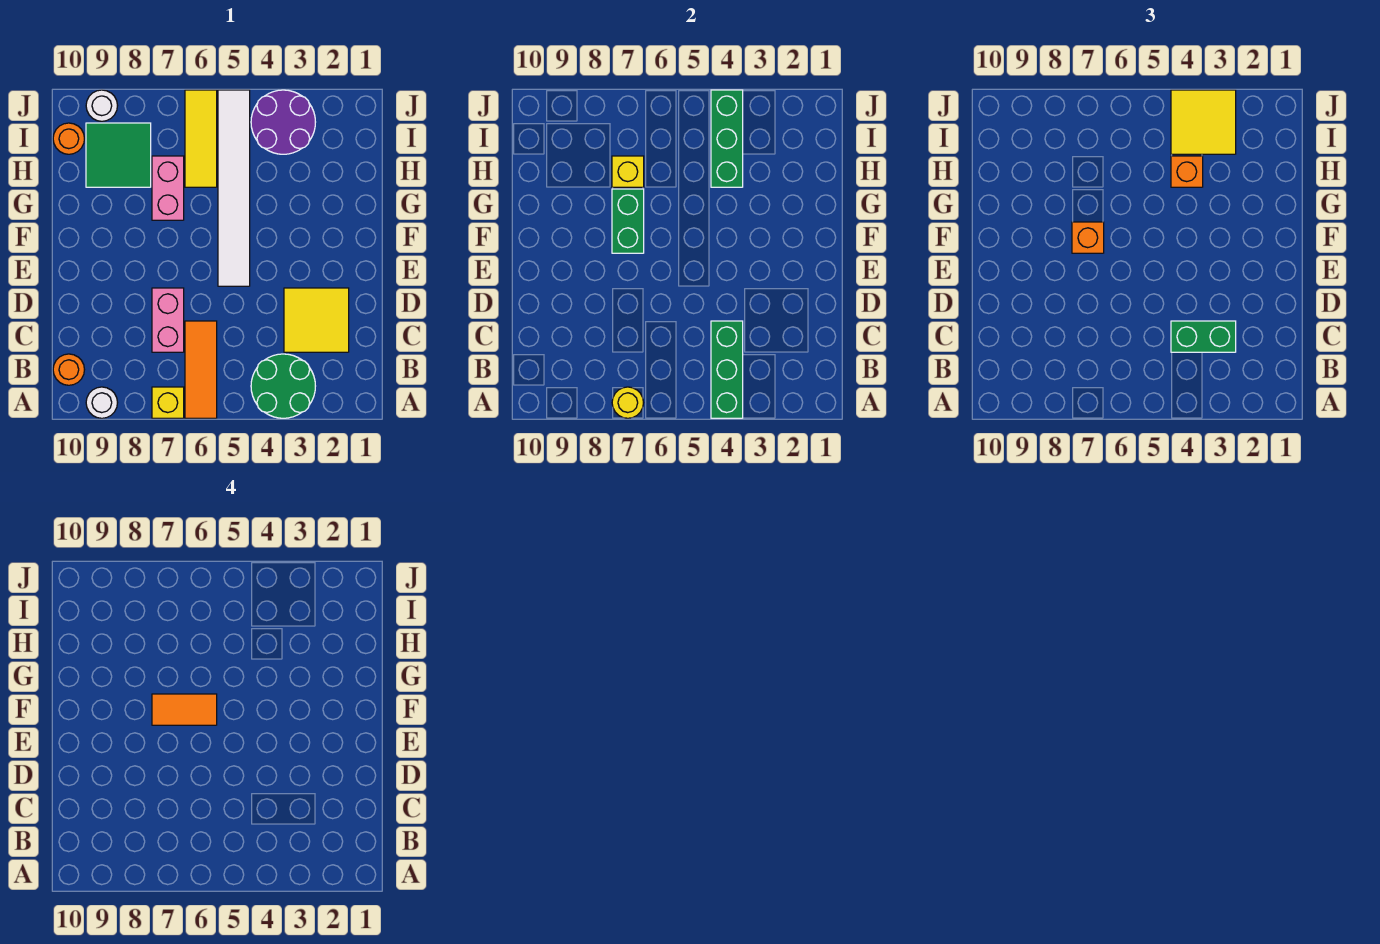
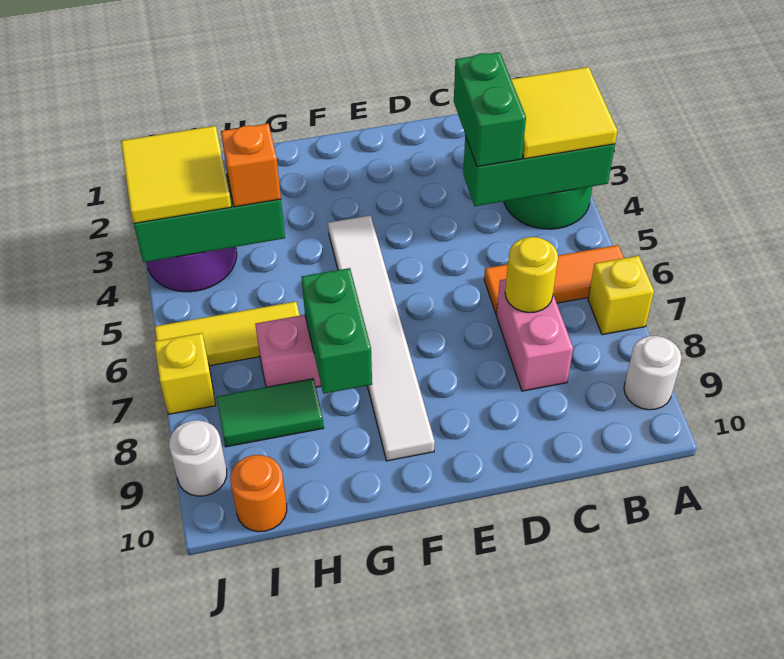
yellow round brick A7 level 2 -> yellow round brick C7 level 2
orange round brick B10 level 1 -> none
yellow tile C2:D3 level 1 -> yellow tile A3:B4 level 3
pink brick C7:D7 level 1 -> pink brick C7:C8 level 1
white tile E5:J5 level 1 -> white tile F4:F9 level 1
orange tile F6:F7 level 4 -> none
green brick F7:G7 level 2 -> green brick G7:G8 level 2
orange brick F7 level 3 -> none
yellow brick H7 level 2 -> yellow brick J7 level 1
green tile H8:I9 level 1 -> green tile H8:I8 level 1

